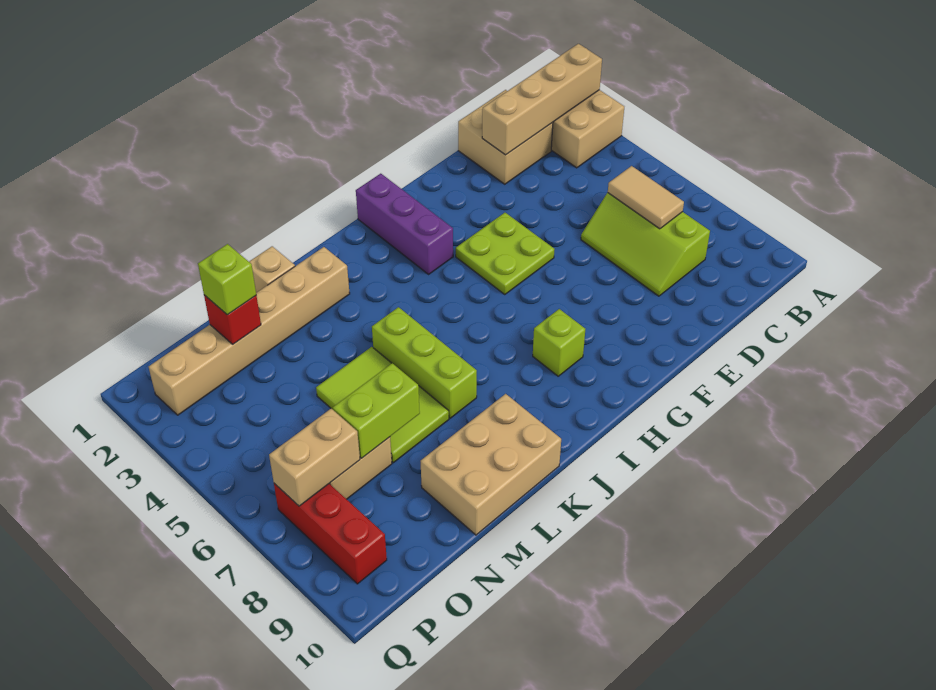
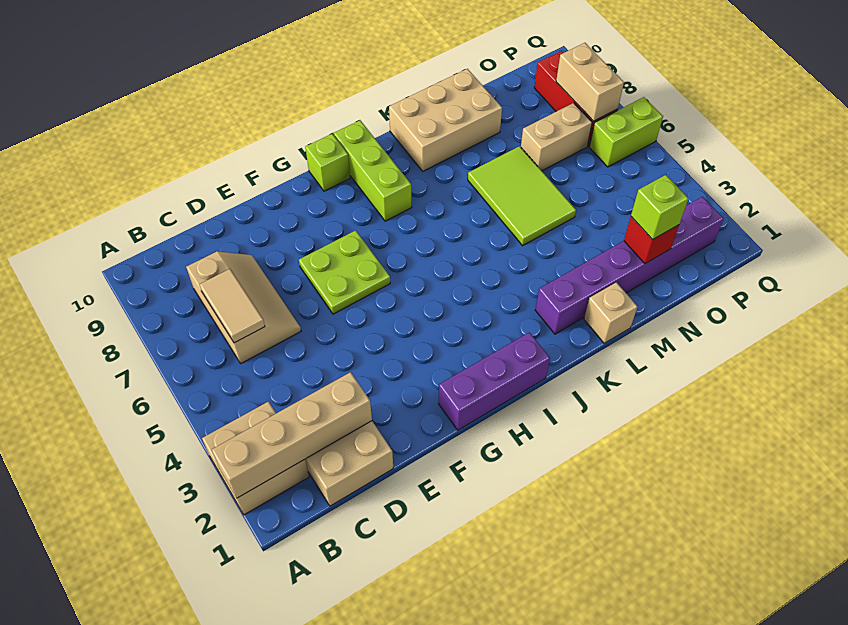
lime slope C6:D8 level 1 top C -> tan slope C6:D8 level 1 top C
lime plate F4:G5 level 1 -> lime plate F6:G7 level 1
purple brick H1:H3 level 1 -> purple brick G1:I1 level 1
lime brick H8 level 1 -> lime brick H10 level 1
tan brick K2:P2 level 1 -> purple brick K2:P2 level 1
lime brick K5:K7 level 1 -> lime brick I8:I10 level 1
lime brick M7:N7 level 2 -> lime brick P6:Q6 level 1
tan brick O7:P7 level 2 -> tan brick P7:P8 level 2

